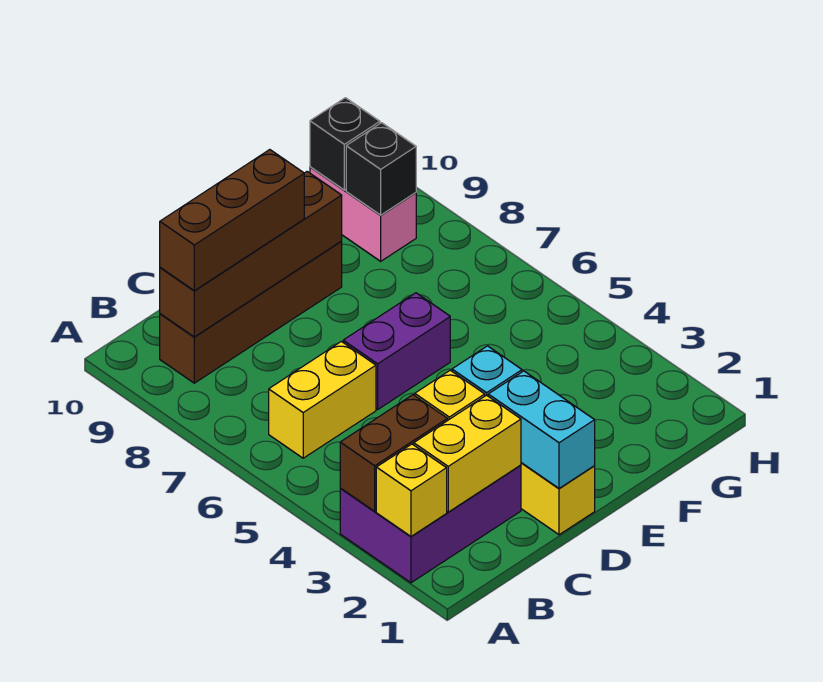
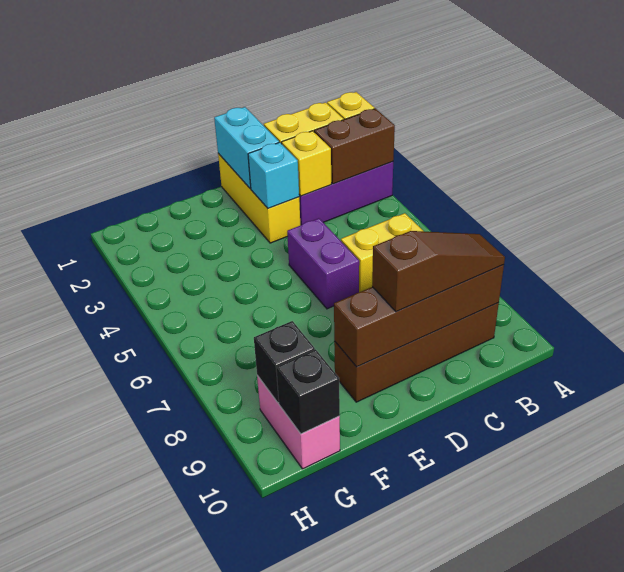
brown brick B9:D9 level 3 -> brown slope B9:D9 level 3 top D
purple brick D6:E6 level 1 -> purple brick D5:D6 level 1

